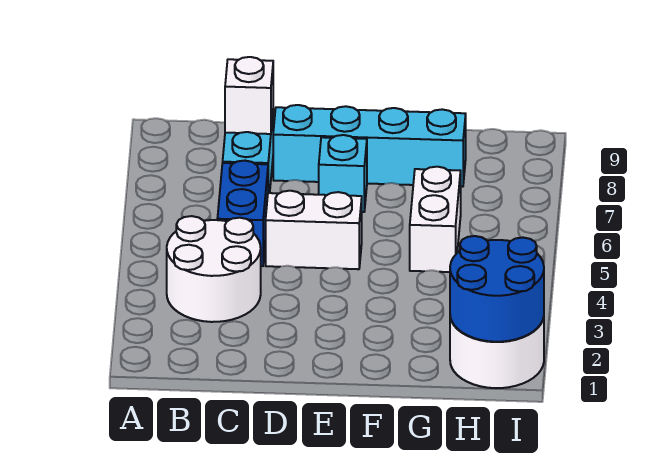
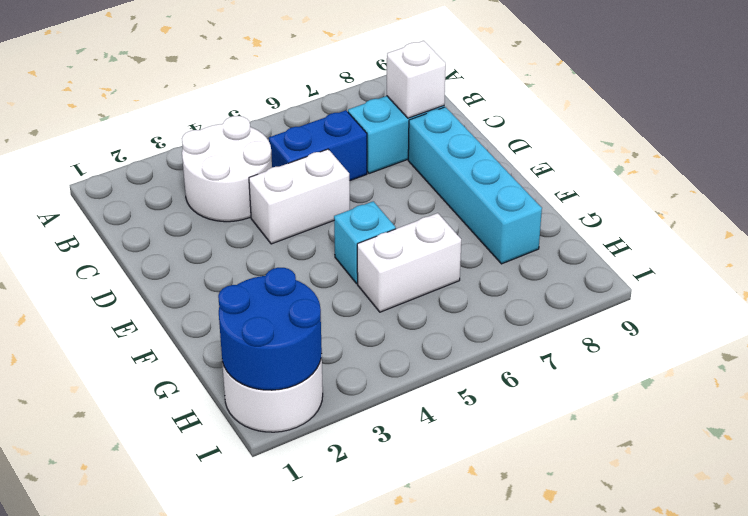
white brick D5:E5 level 1 -> white brick D4:D5 level 1
cyan brick E7 level 1 -> cyan brick F5 level 1

